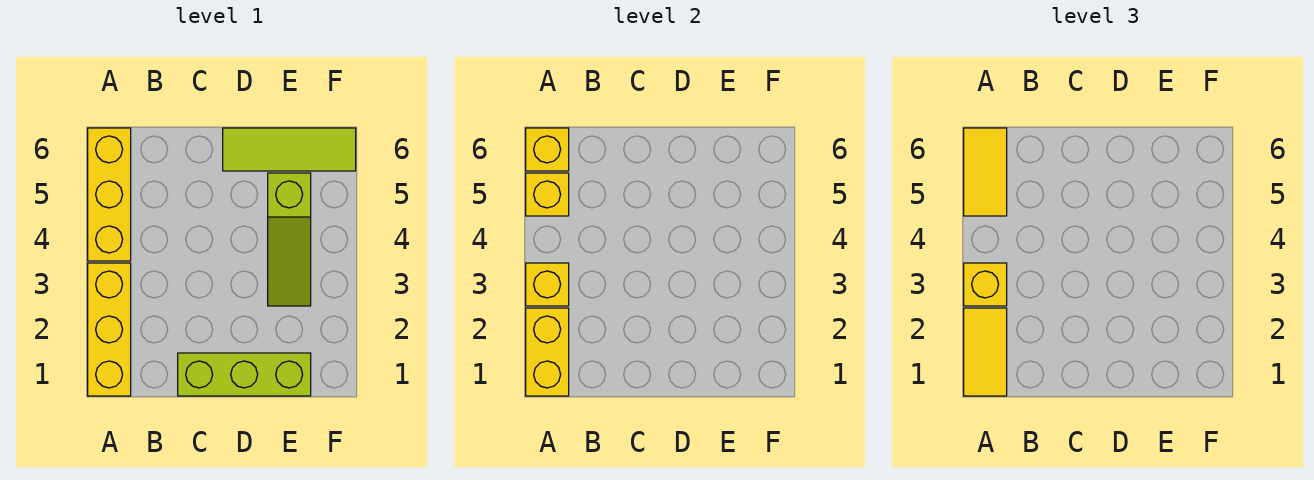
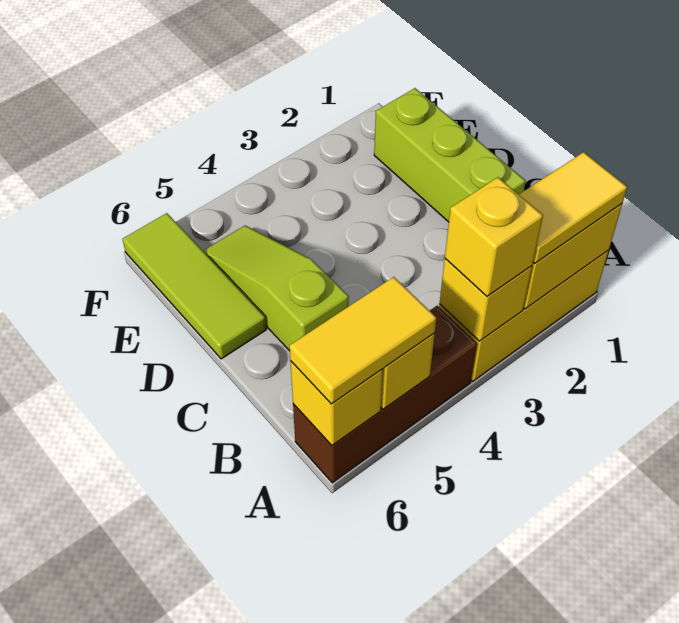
yellow brick A4:A6 level 1 -> brown brick A4:A6 level 1
lime slope E3:E5 level 1 top 5 -> lime slope C5:E5 level 1 top C

